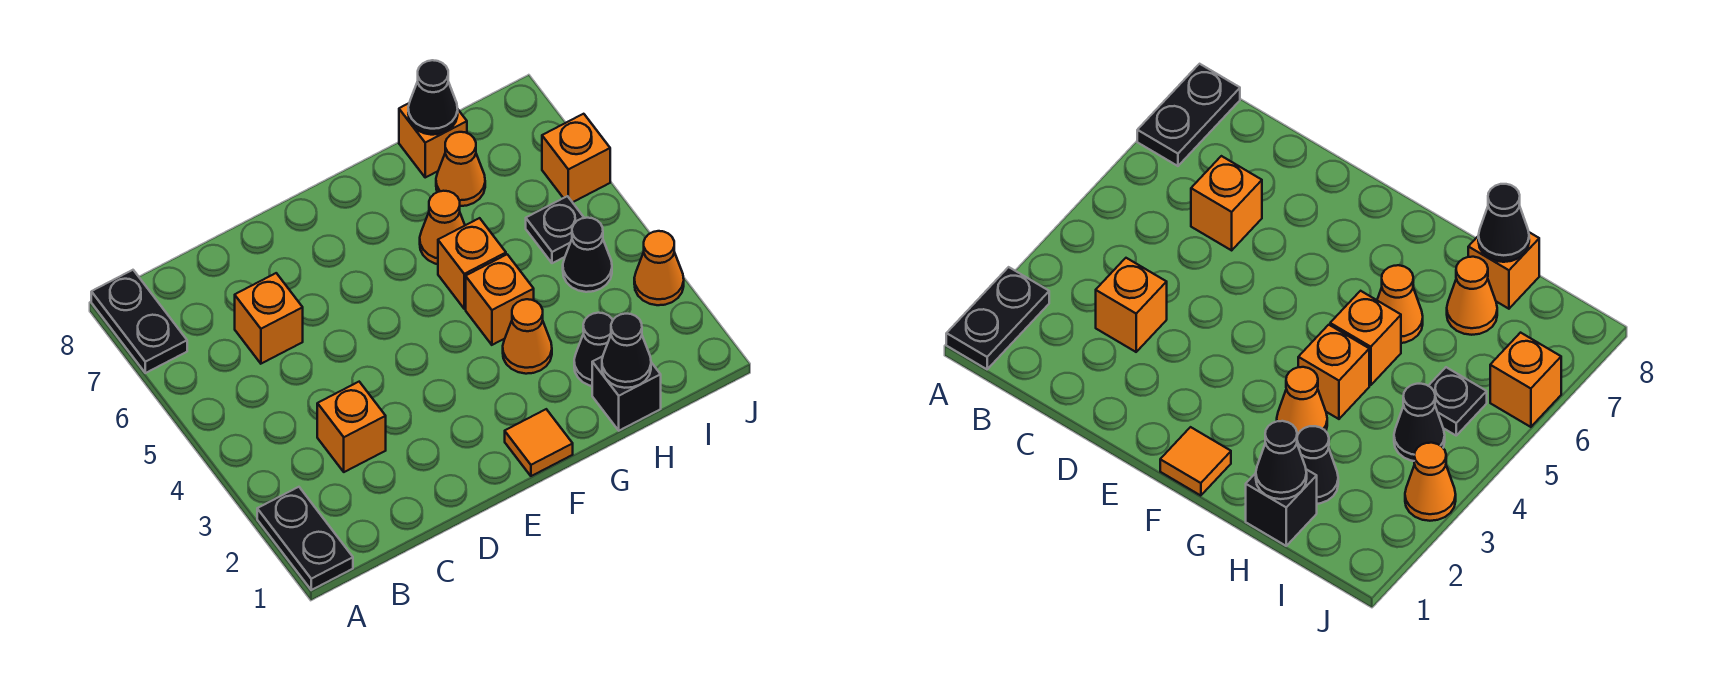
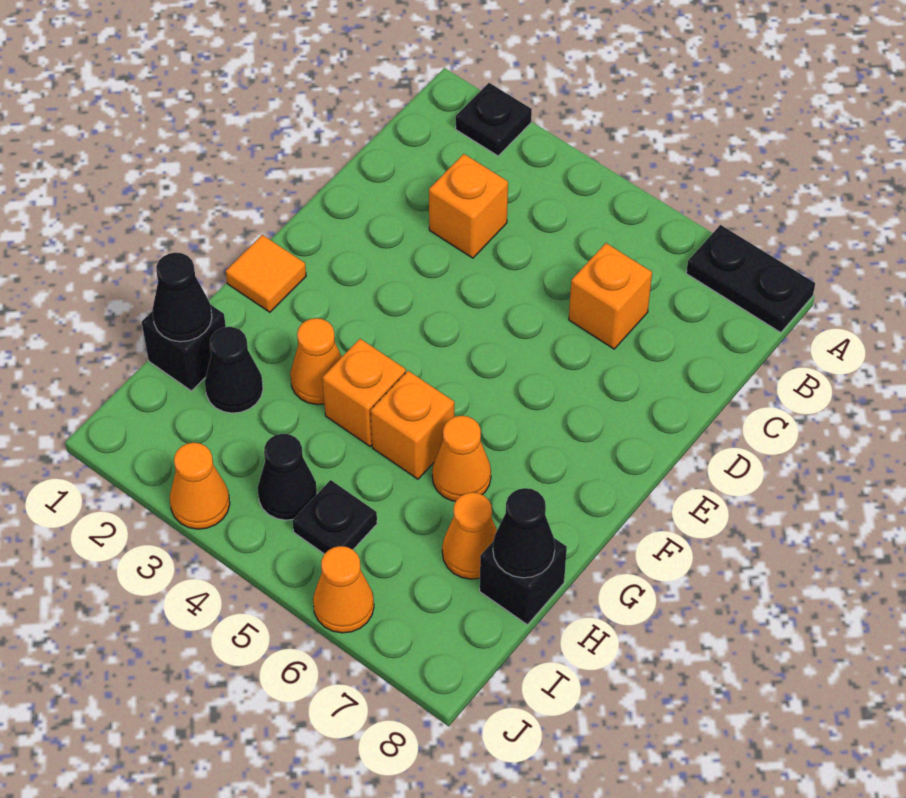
black plate A1:A2 level 1 -> black plate A2 level 1
orange brick H8 level 1 -> black brick H8 level 1
orange brick J6 level 1 -> orange cone J6 level 1

